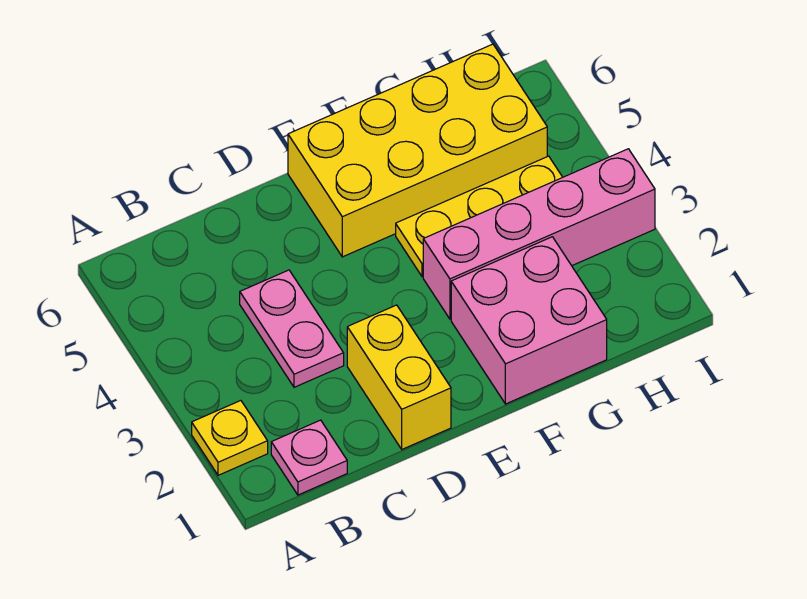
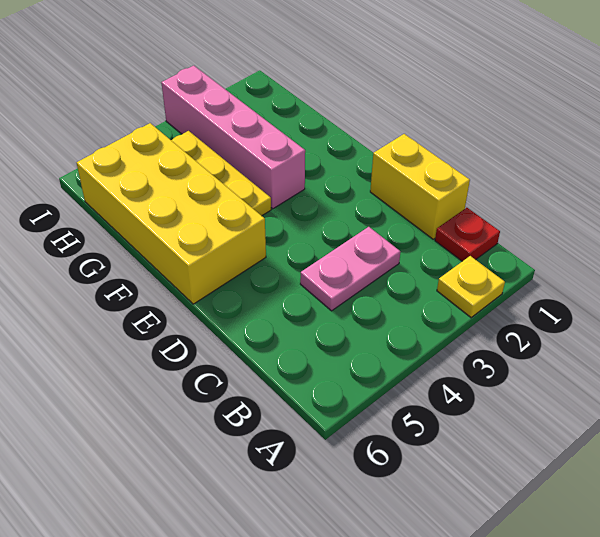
pink plate B1 level 1 -> red plate B1 level 1
yellow brick D1:D2 level 1 -> yellow brick C1:D1 level 1
pink brick F1:G2 level 1 -> none

